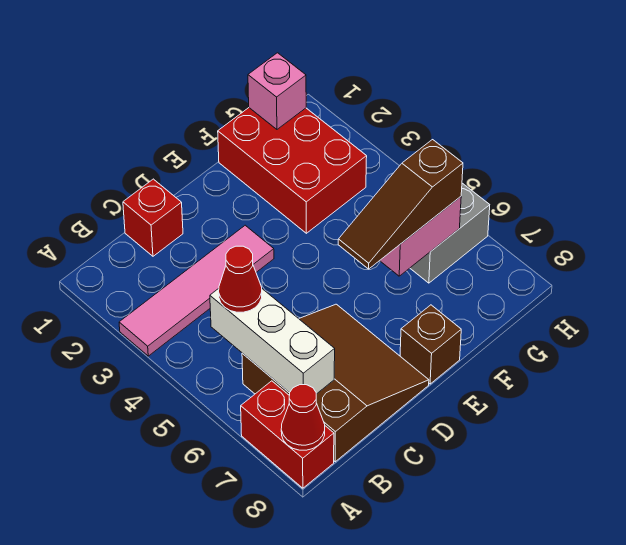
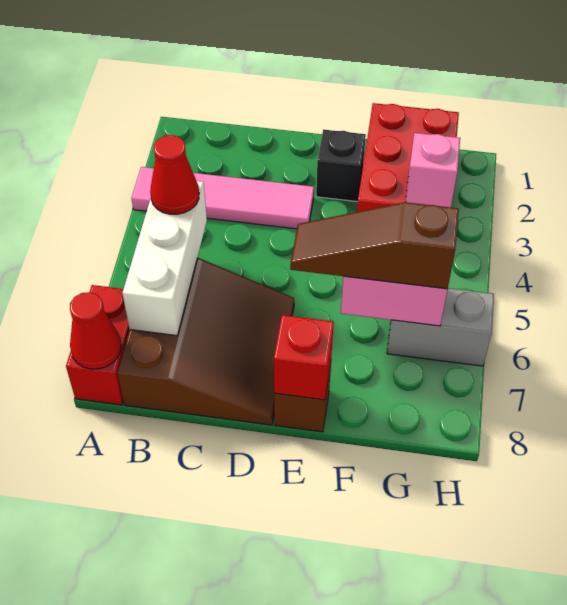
red brick C1 level 1 -> red brick E8 level 2
none -> black brick E2 level 1
pink brick G1 level 2 -> pink brick G3 level 2

